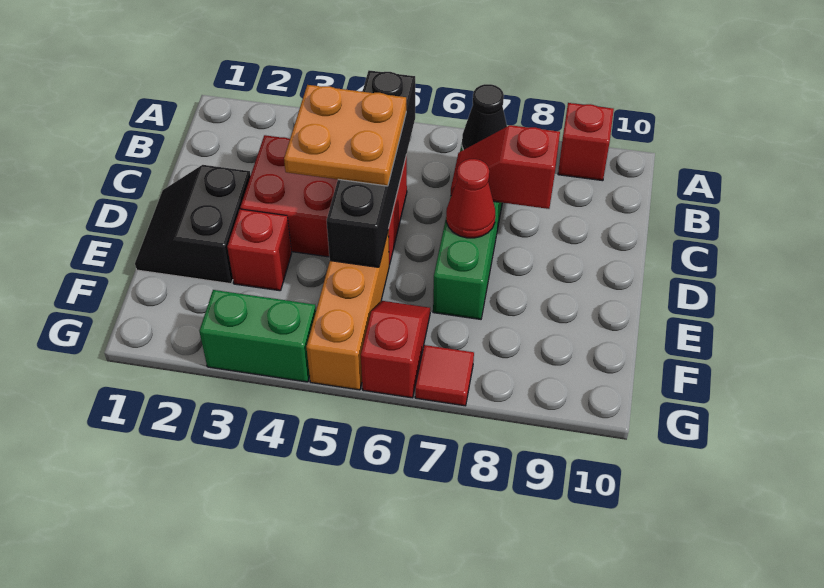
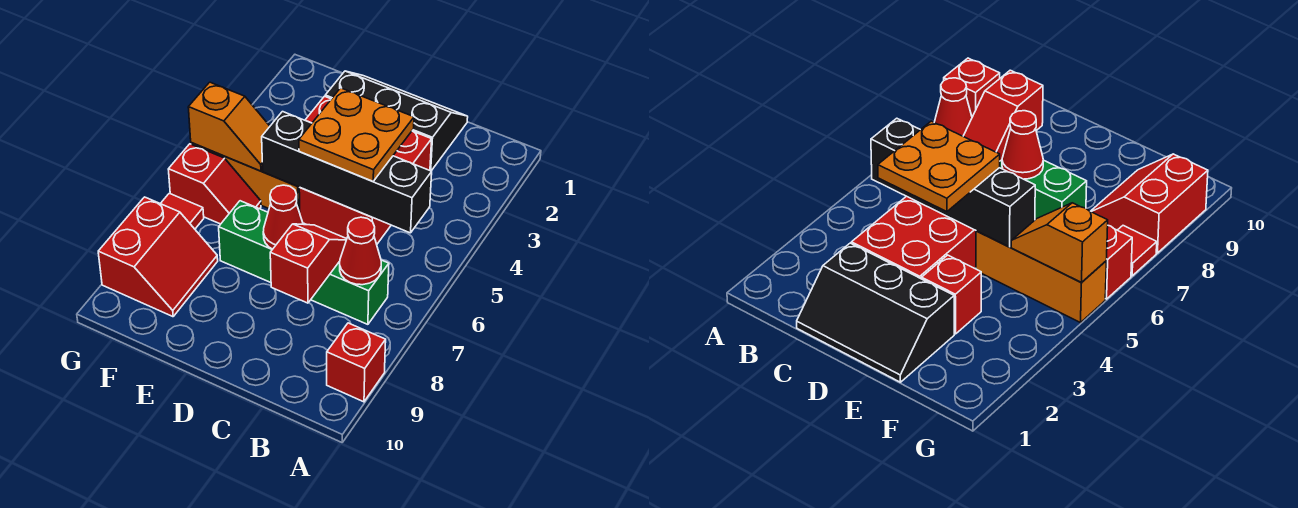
black cone B7 level 2 -> red cone B7 level 2
black slope D1:E2 level 1 top 2 -> black slope C1:E2 level 1 top 2
none -> orange slope F5:G5 level 2 top G
none -> red slope F8:G9 level 1 top G
green brick G3:G4 level 1 -> none

